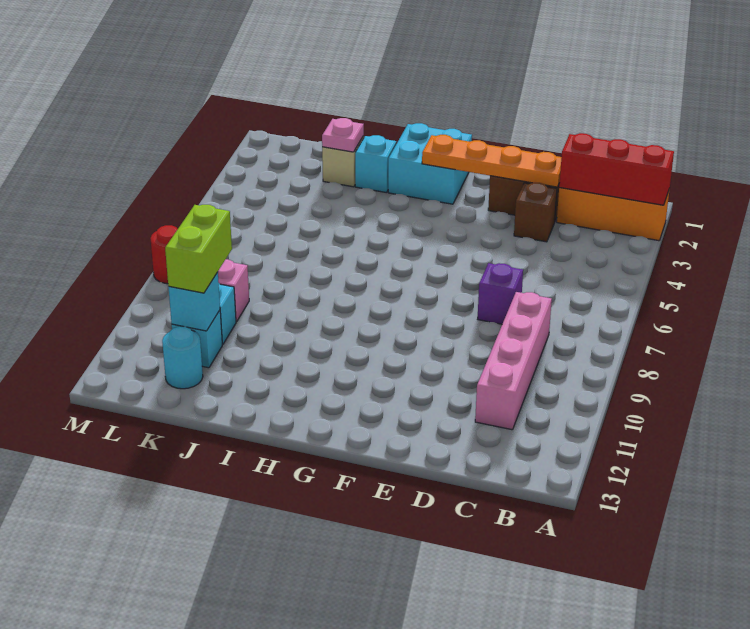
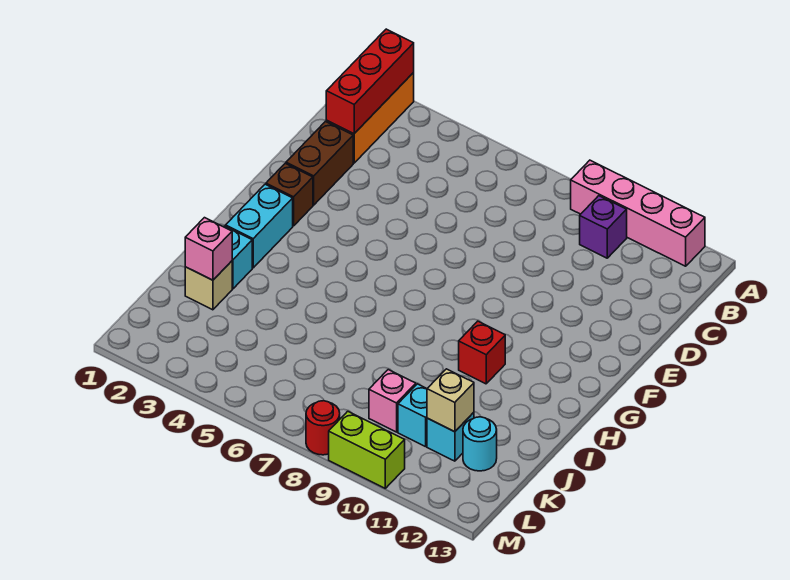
pink brick C8:C11 level 1 -> pink brick A9:A12 level 1
orange plate D2:G2 level 2 -> none
brown brick D3 level 1 -> brown brick F2 level 1
purple brick D7 level 1 -> purple brick B10 level 1
cyan brick G1:H2 level 1 -> cyan brick G2:H2 level 1
none -> red brick H10 level 1
pink plate J2 level 2 -> pink brick J2 level 2
lime brick K10:K11 level 3 -> lime brick M9:M10 level 1
cyan brick K11 level 2 -> tan brick K11 level 2

